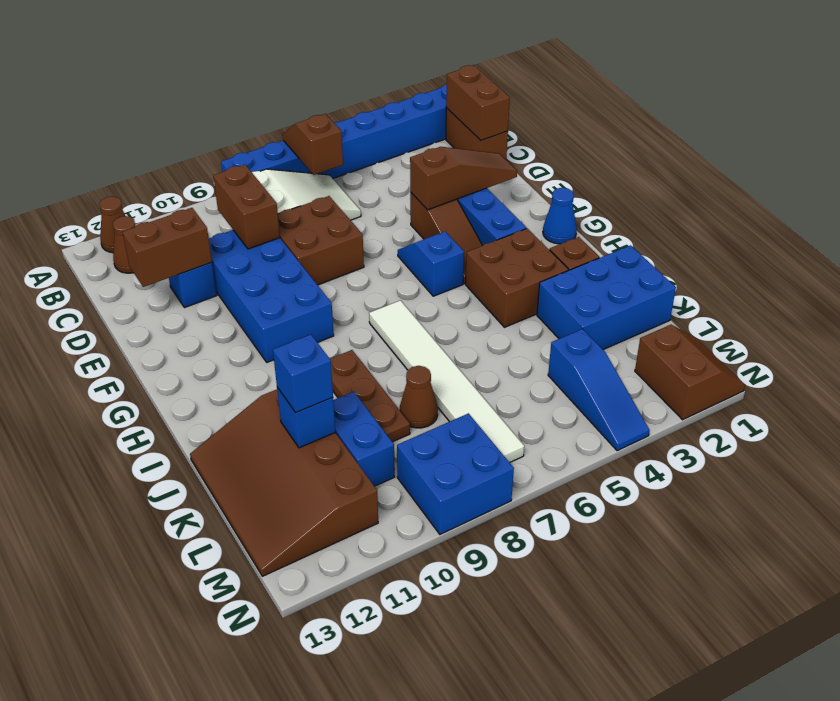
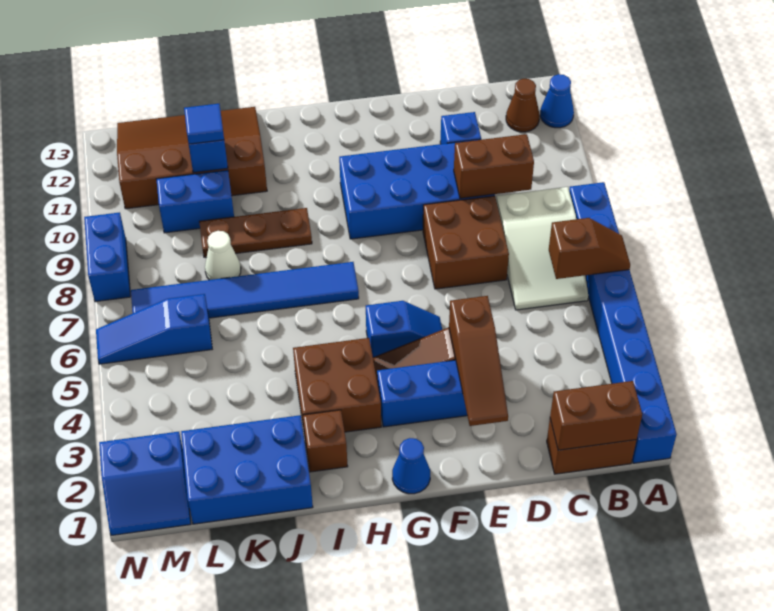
brown cone A12 level 1 -> blue cone A12 level 1
brown brick D11:D12 level 2 -> none
white tile H7:M7 level 1 -> blue tile H7:M7 level 1
blue brick J1:K3 level 1 -> blue brick J1:L2 level 1
brown cone K8 level 1 -> white cone K8 level 1
blue brick K11 level 3 -> blue tile K11 level 3
blue slope L4:N4 level 1 top L -> blue slope L6:N6 level 1 top L
brown slope M1:N2 level 1 top 2 -> blue slope M1:N2 level 1 top 2
blue brick M8:N9 level 1 -> blue brick N8:N9 level 1

